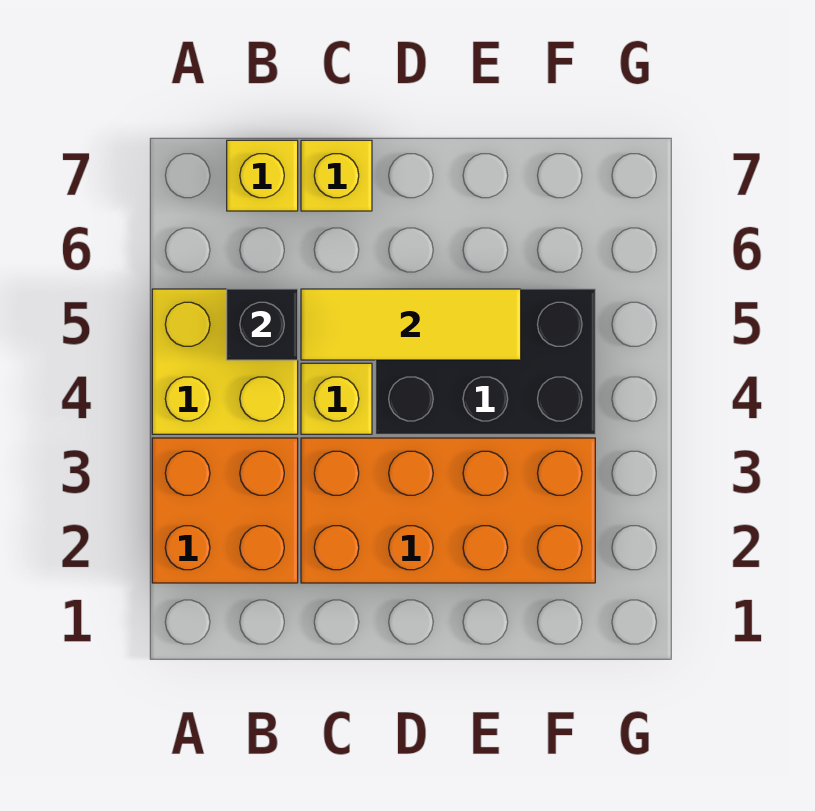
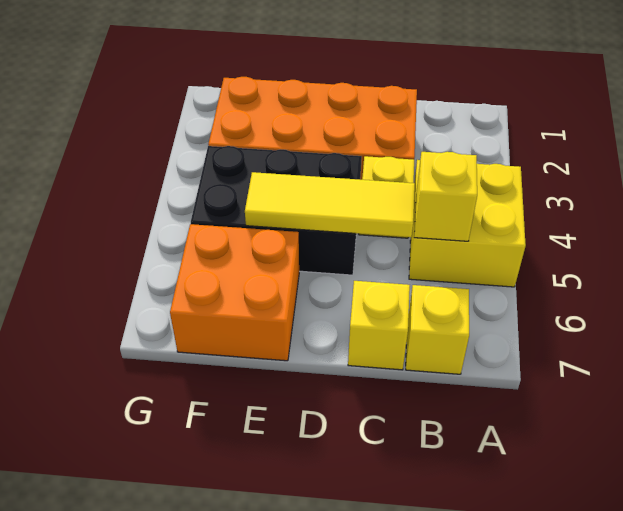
orange brick A2:B3 level 1 -> orange brick E6:F7 level 1
black brick B5 level 2 -> yellow brick B5 level 2

